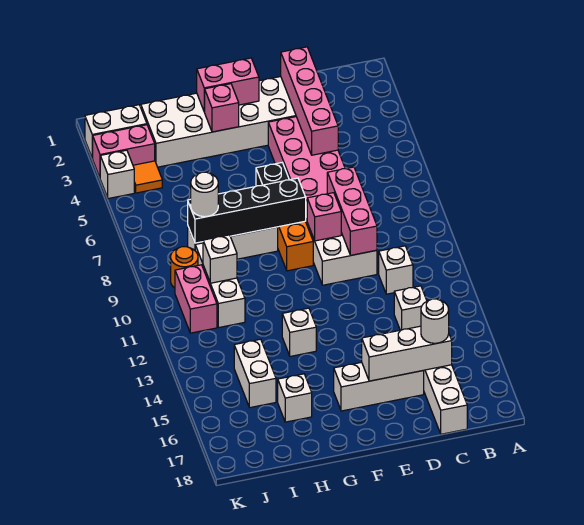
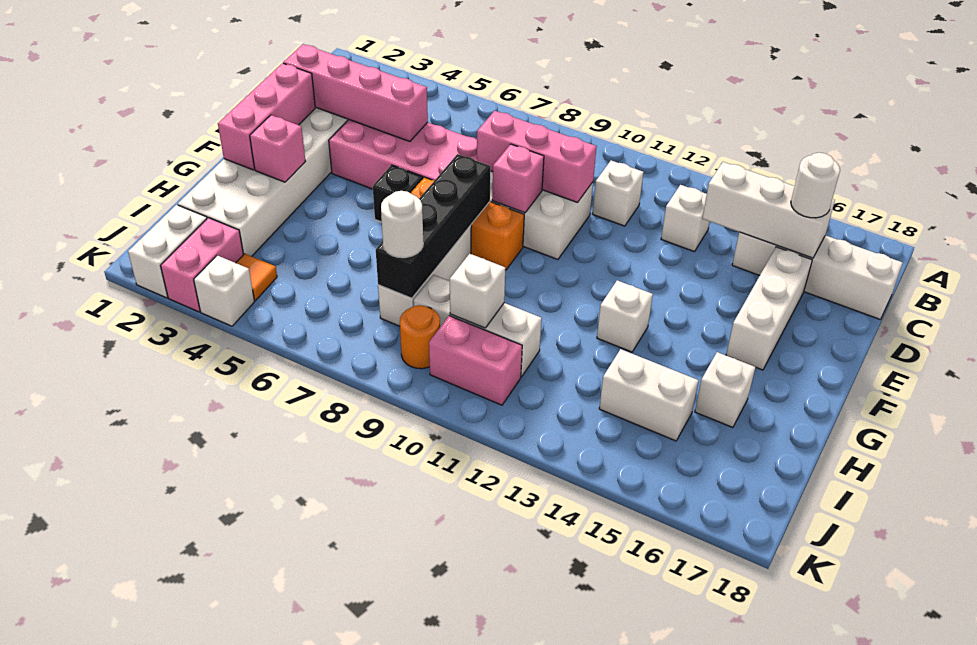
white brick C16:E16 level 2 -> white brick C14:C16 level 2
pink brick F2:G2 level 2 -> pink brick E2:G2 level 2

